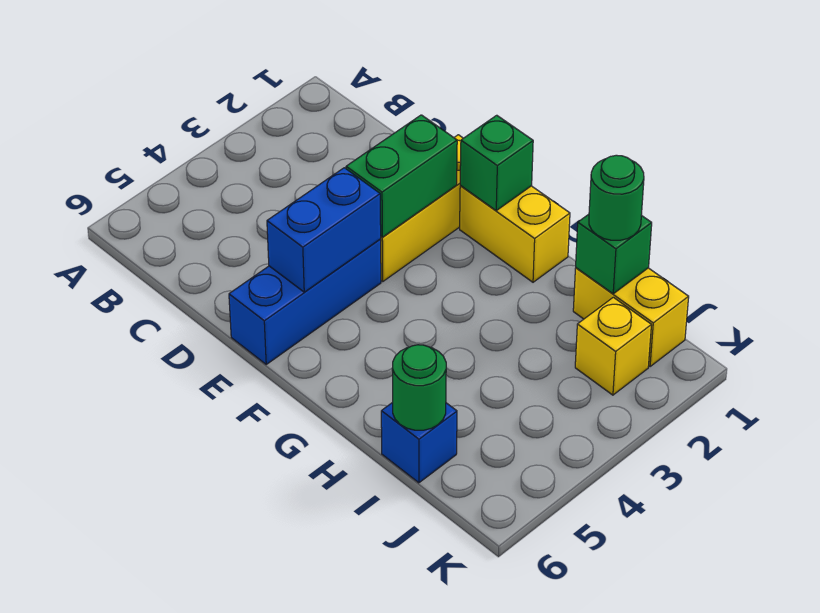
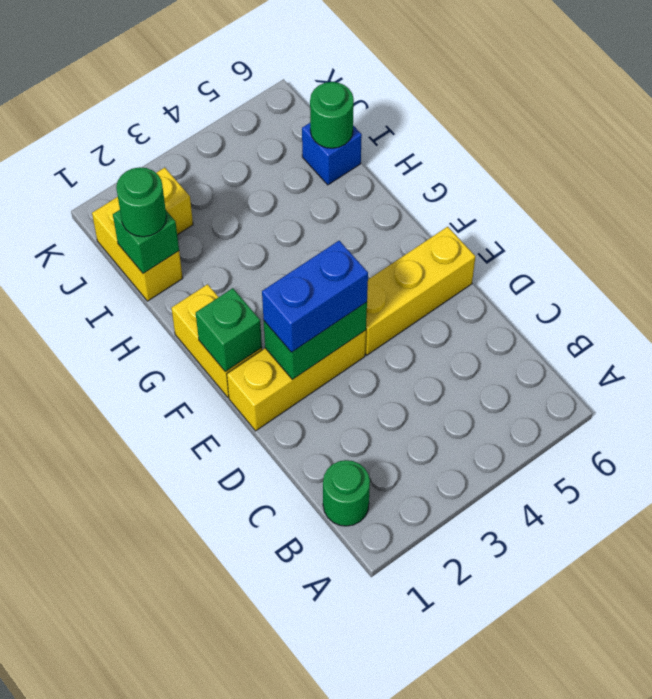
none -> green round brick B1 level 1
blue brick E4:E6 level 1 -> yellow brick E4:E6 level 1
blue brick E4:E5 level 2 -> blue brick E2:E3 level 3

